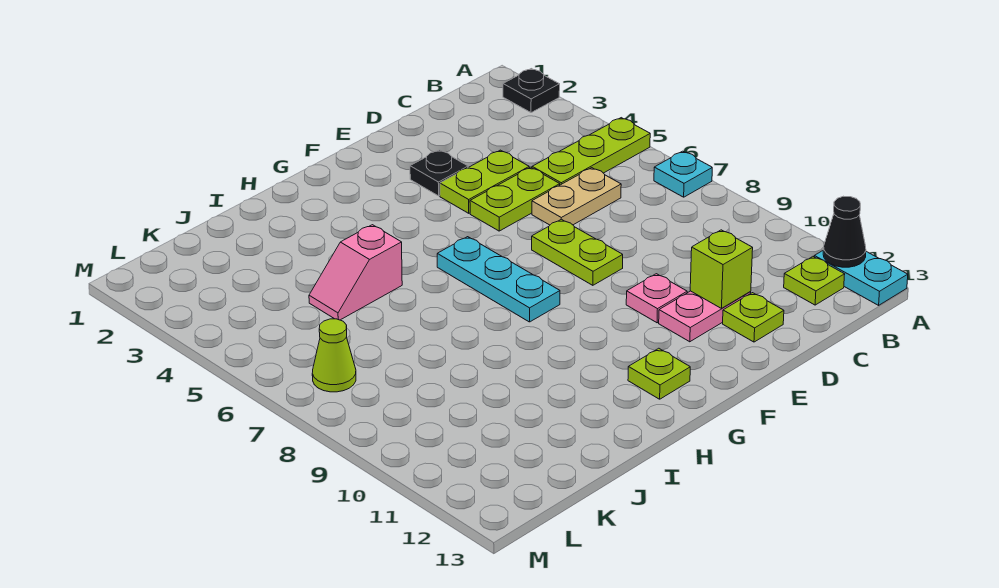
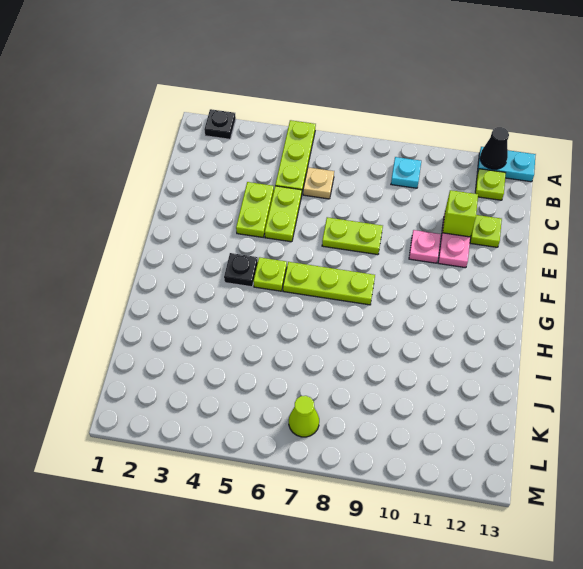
cyan plate A7 level 1 -> cyan plate B9 level 1
tan plate C6:D6 level 1 -> tan plate C6 level 1
black plate E3 level 1 -> black plate G4 level 1
cyan plate G6:G8 level 1 -> lime plate G6:G8 level 1
lime plate G12 level 1 -> lime plate G5 level 1
pink slope I5:J5 level 1 top I -> none

